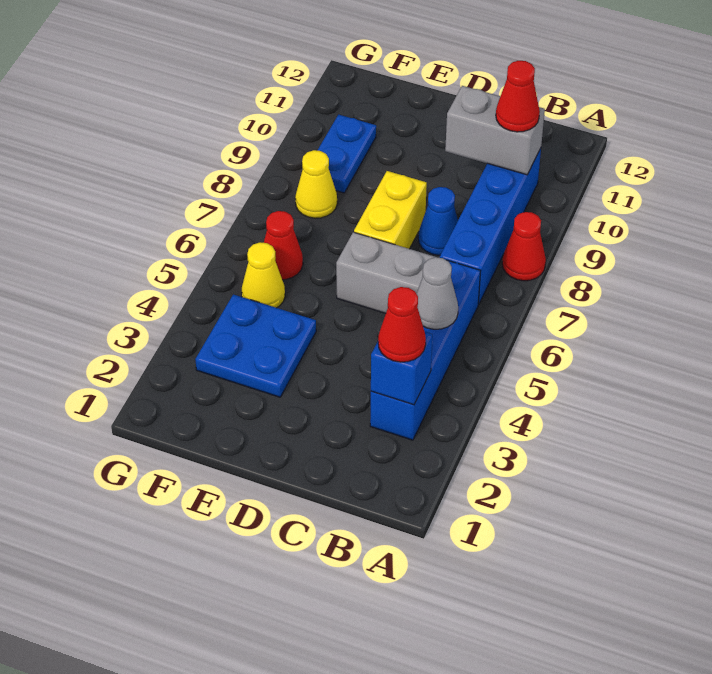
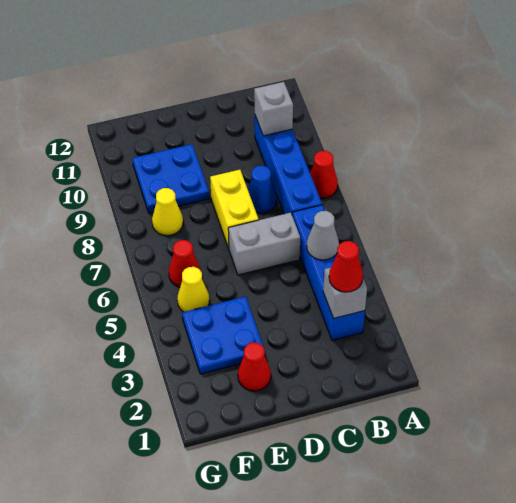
blue brick B3 level 2 -> grey brick B3 level 2
grey brick B10:C10 level 2 -> grey brick B10 level 2
red cone B10 level 3 -> red cone E2 level 1
blue plate F9:F10 level 1 -> blue plate E9:F10 level 1

